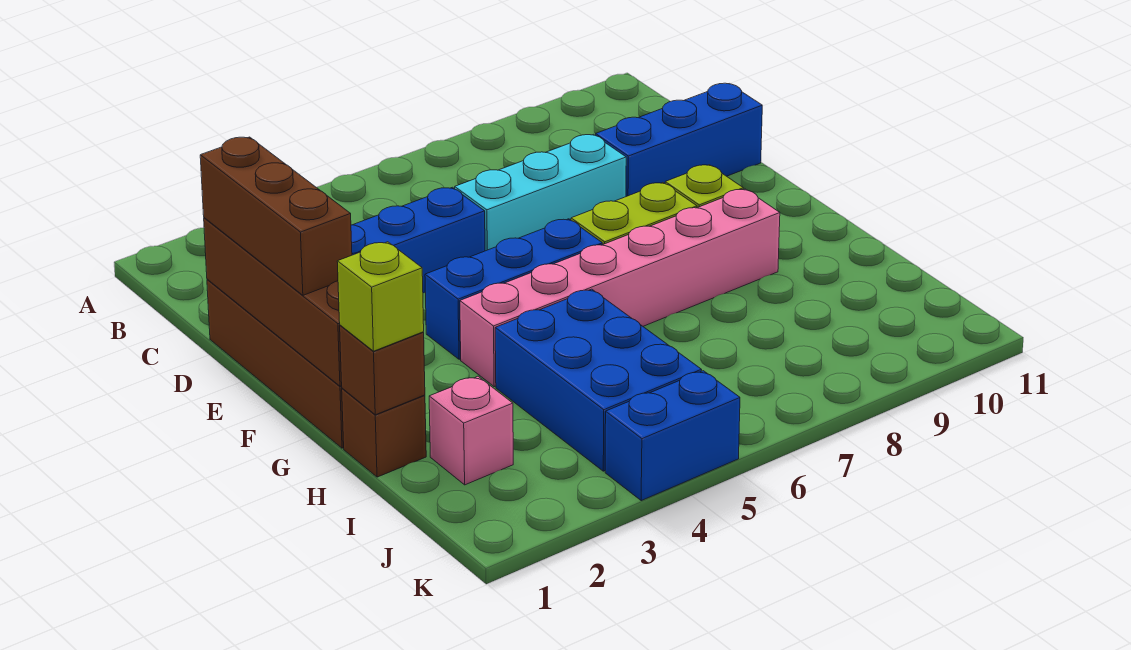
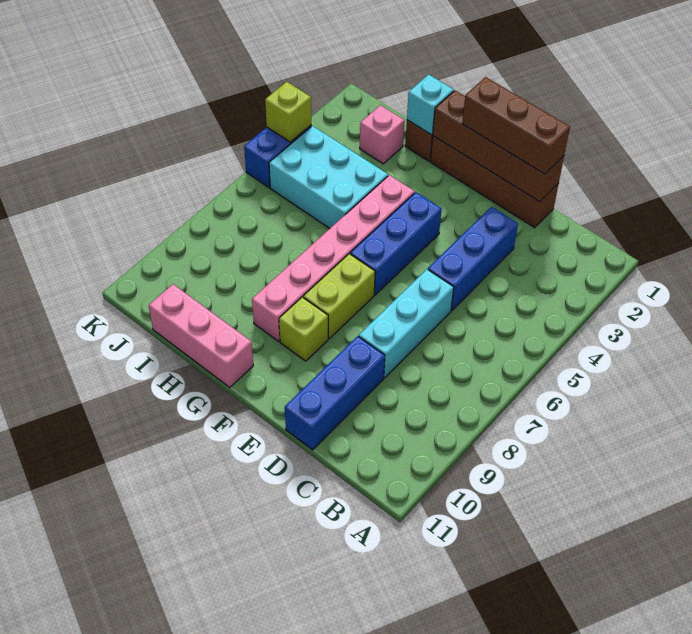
none -> pink brick G11:I11 level 1
brown brick H1 level 2 -> cyan brick H1 level 2
lime brick H1 level 3 -> lime brick K4 level 2
blue brick H4:J5 level 1 -> cyan brick H4:J5 level 1

